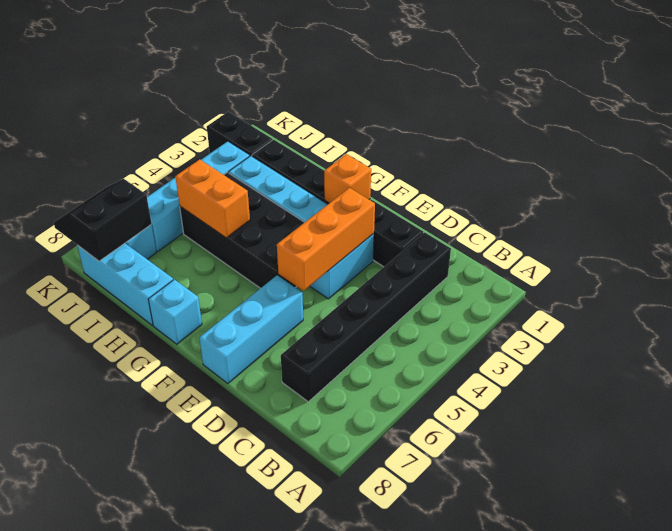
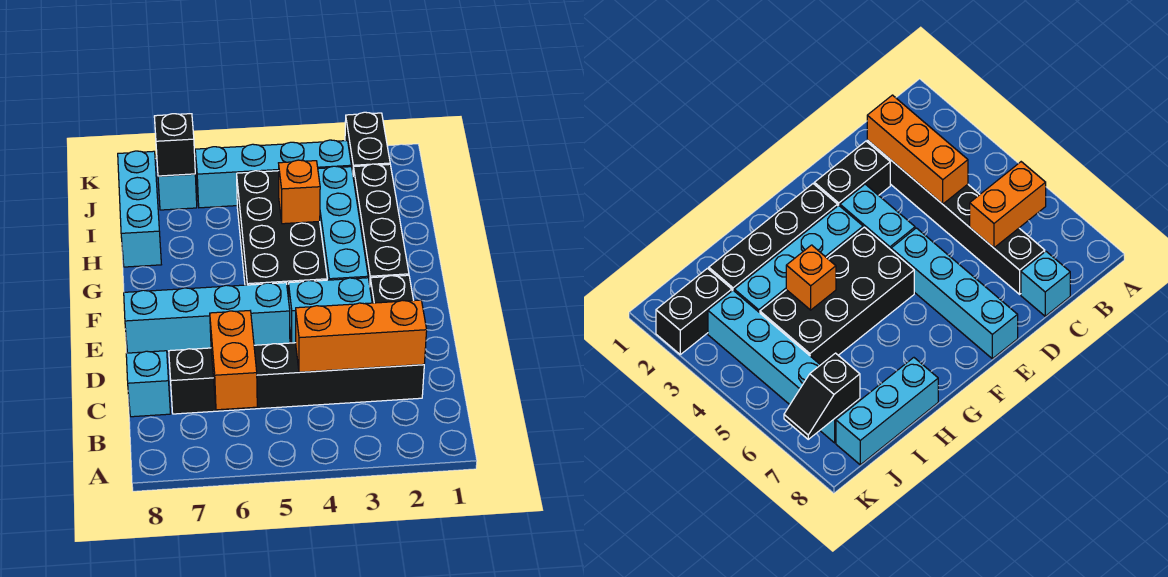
orange brick E3:E5 level 2 -> orange brick C2:C4 level 2
cyan brick E6:E8 level 1 -> cyan brick E5:E8 level 1
orange brick F2 level 2 -> orange brick H4 level 2
cyan brick G8 level 1 -> cyan brick C8 level 1
orange brick H5:I5 level 2 -> orange brick B6:C6 level 2
black slope J7:K8 level 2 top J -> black slope J7:K7 level 2 top J

